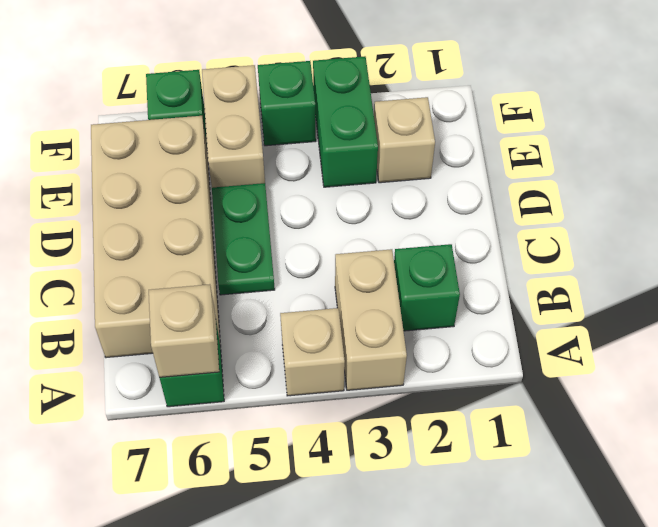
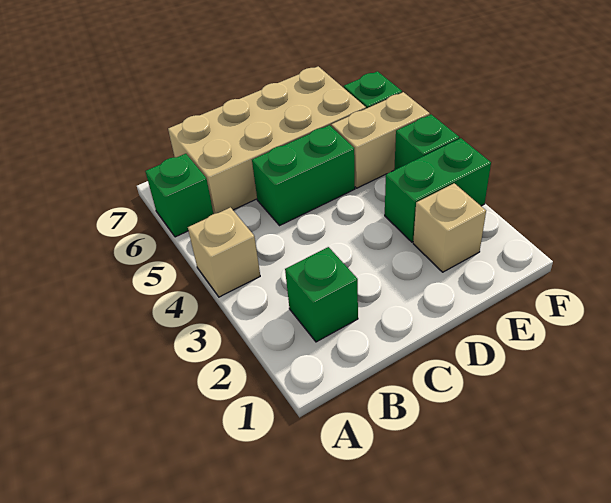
tan brick A3:B3 level 1 -> none
tan brick A6 level 2 -> none
green plate C5:D5 level 1 -> green brick C5:D5 level 1

